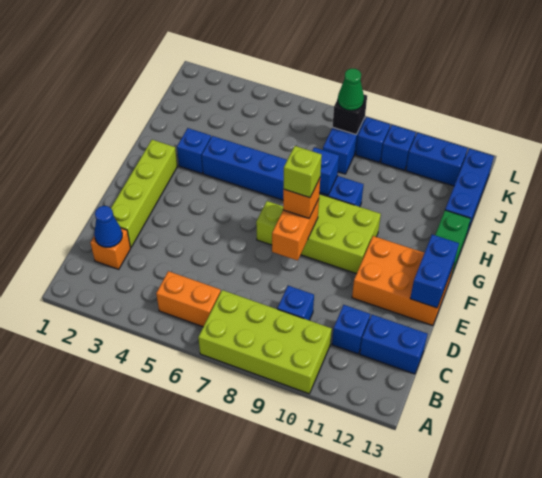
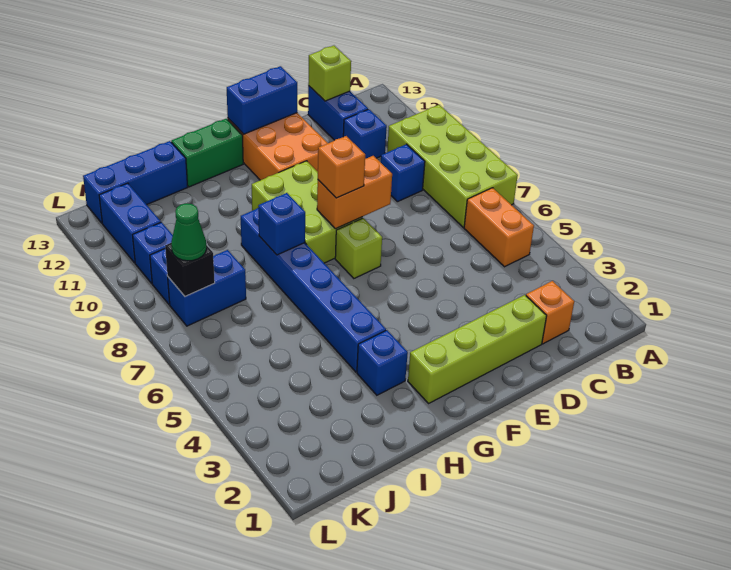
blue cone C2 level 2 -> none
lime brick F8 level 4 -> lime brick C13 level 2

